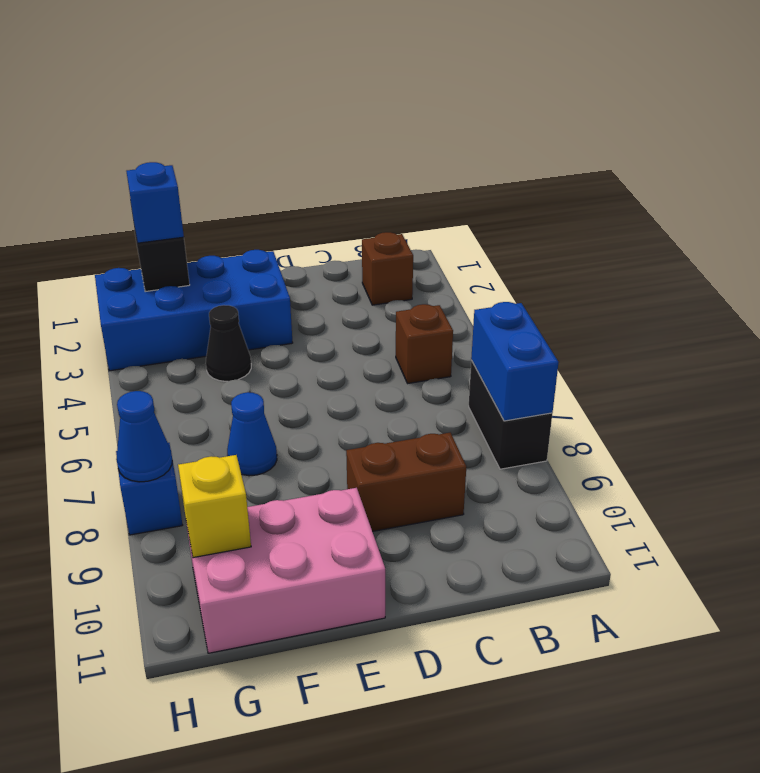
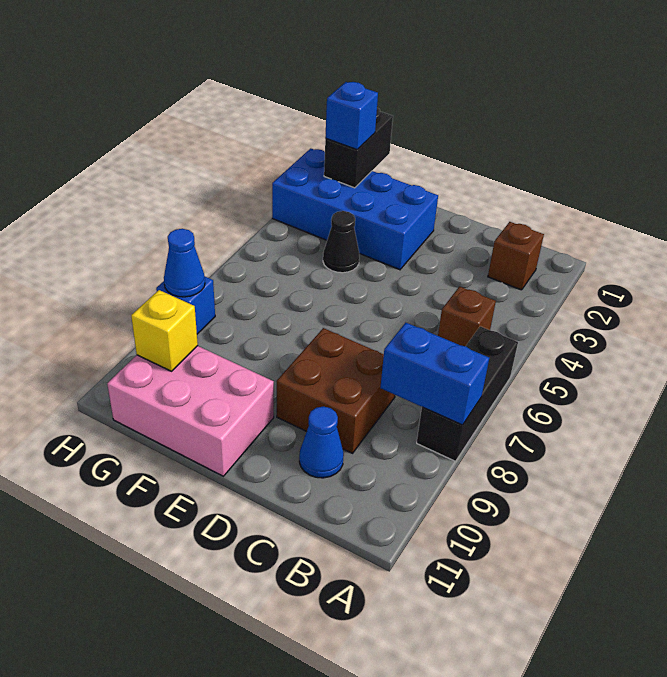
black brick A7:A8 level 1 -> black brick A6:A8 level 1
blue brick A7:A8 level 2 -> blue brick A8:B8 level 2
brown brick C9:D9 level 1 -> brown brick C8:D9 level 1
blue cone F7 level 1 -> blue cone C10 level 1

